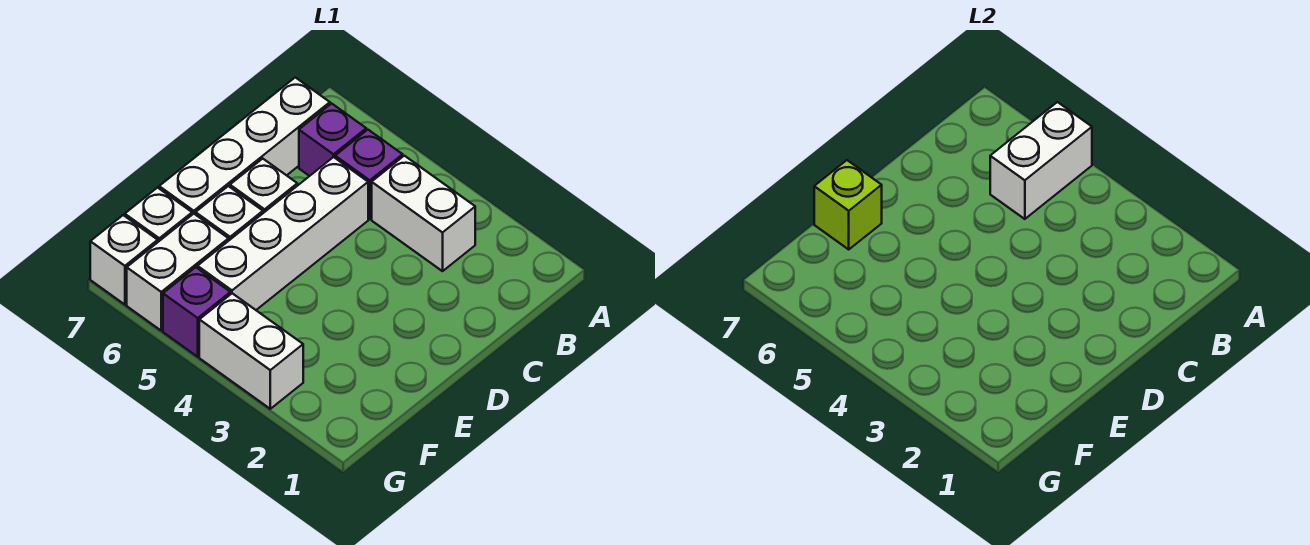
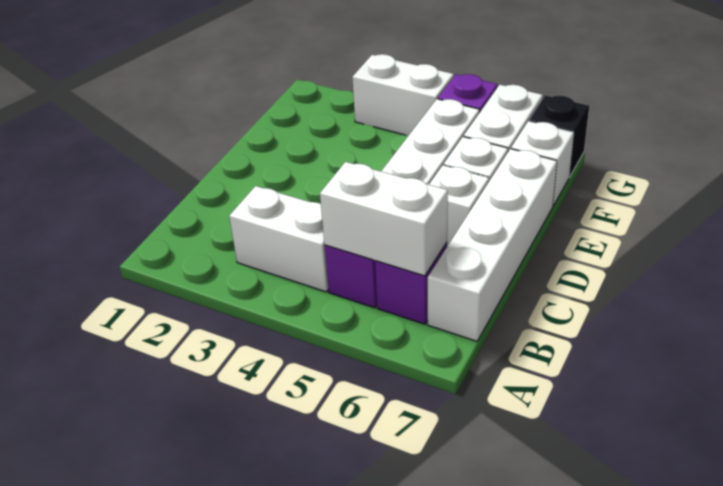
white brick A5:B5 level 2 -> white brick B5:B6 level 2
lime brick E7 level 2 -> none
white brick G7 level 1 -> black brick G7 level 1

